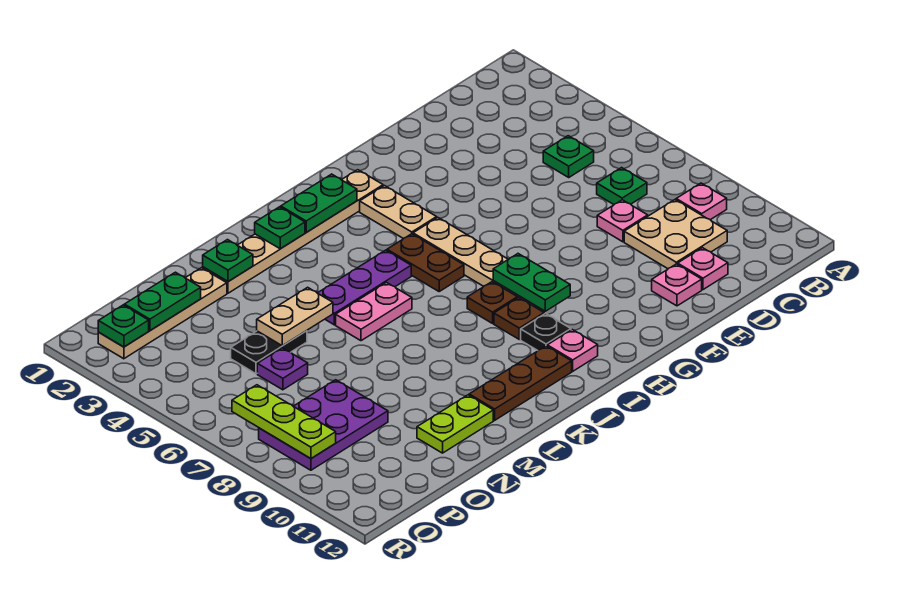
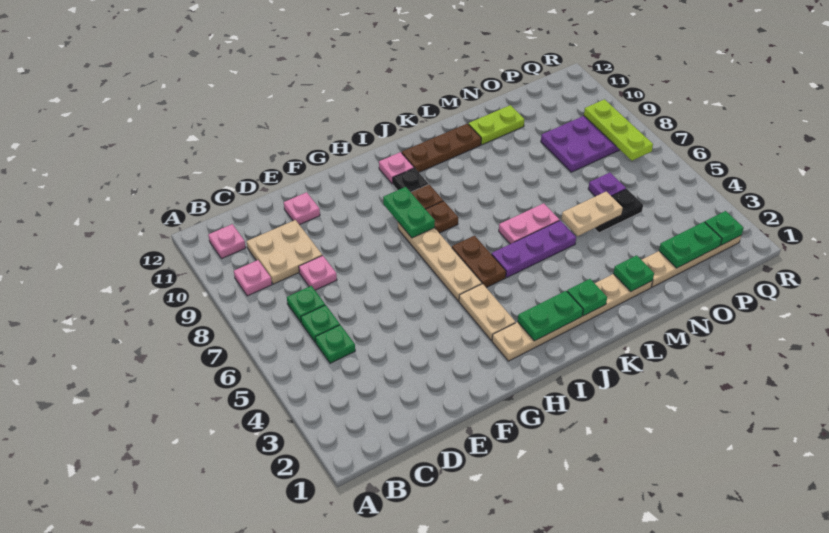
none -> green plate C6 level 1
pink plate D11 level 1 -> pink plate B11 level 1

